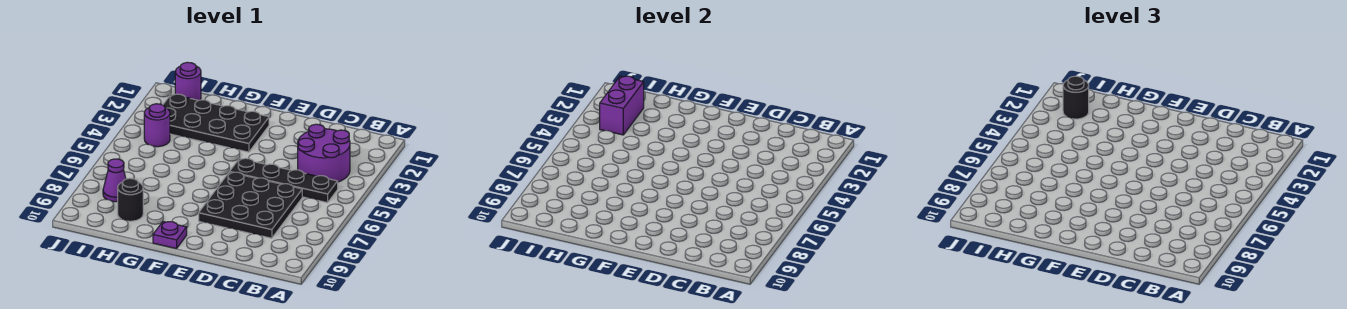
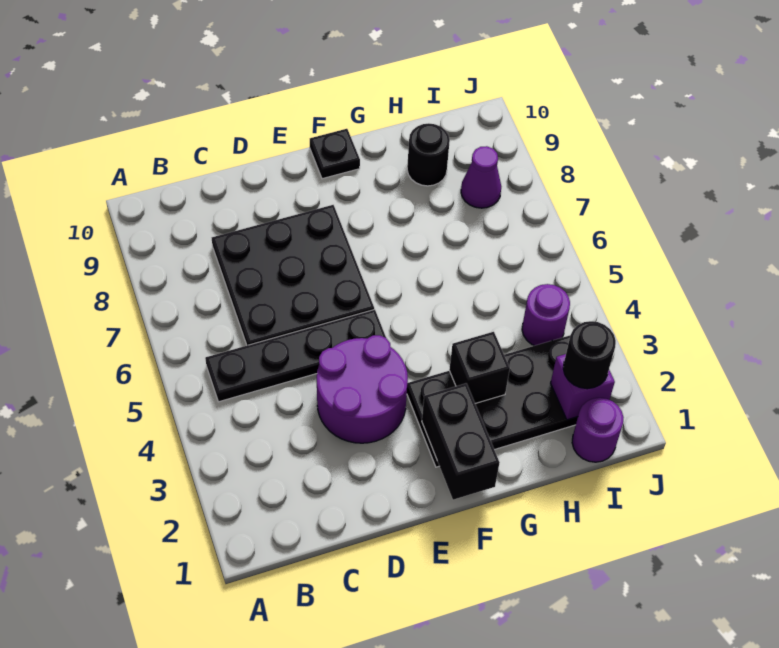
purple round brick B3:C4 level 1 -> purple round brick D3:E4 level 1
none -> black brick F1:F2 level 2
purple plate F10 level 1 -> black plate F10 level 1
none -> black brick G3 level 2
purple brick I2:I3 level 2 -> purple brick I2 level 2

